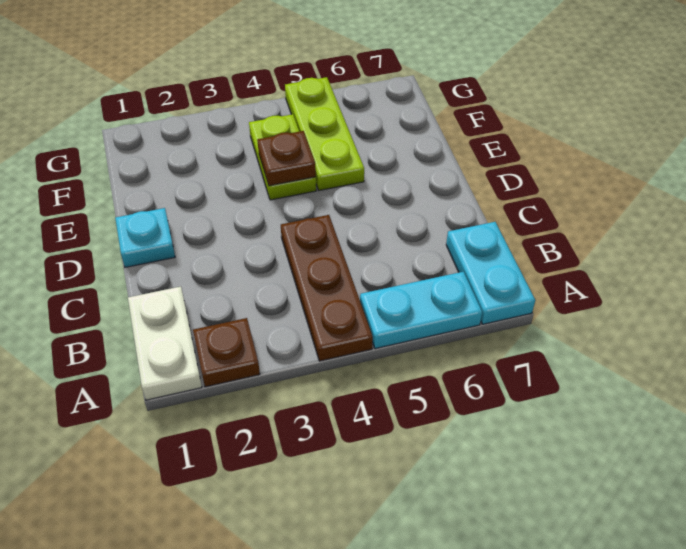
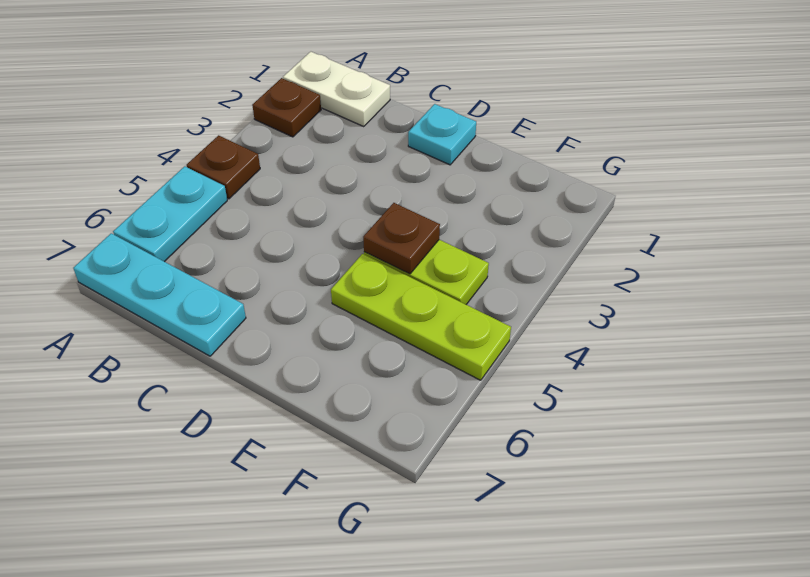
brown plate A4:C4 level 1 -> brown plate A4 level 1
cyan plate A7:B7 level 1 -> cyan plate A7:C7 level 1

